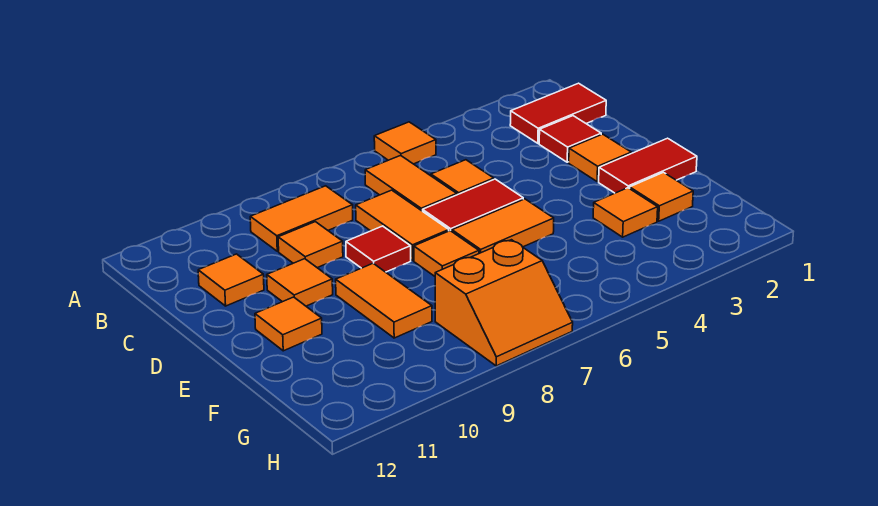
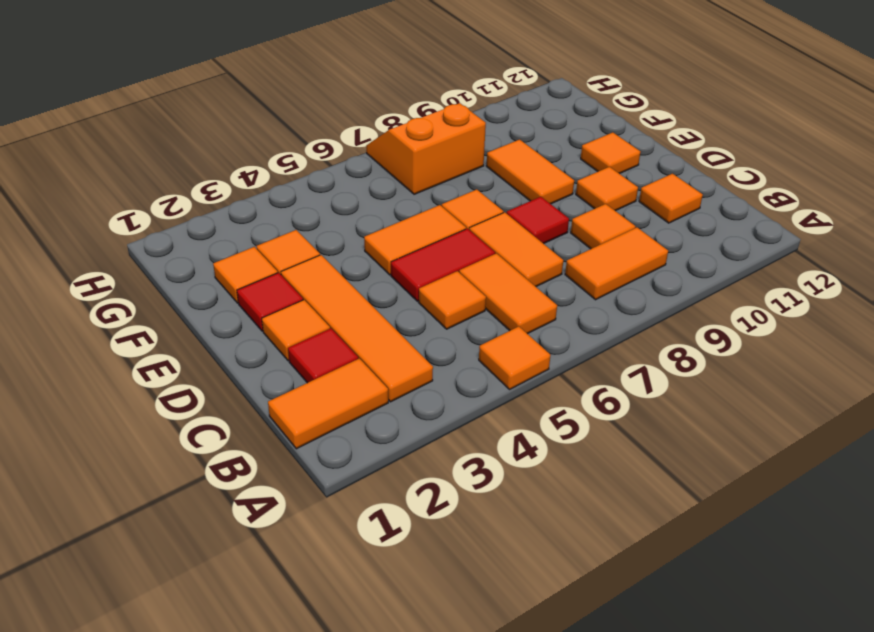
red tile B1:B2 level 1 -> orange tile B1:B2 level 1
none -> orange tile B3:E3 level 1
red tile E1:E2 level 1 -> red tile E2 level 1

